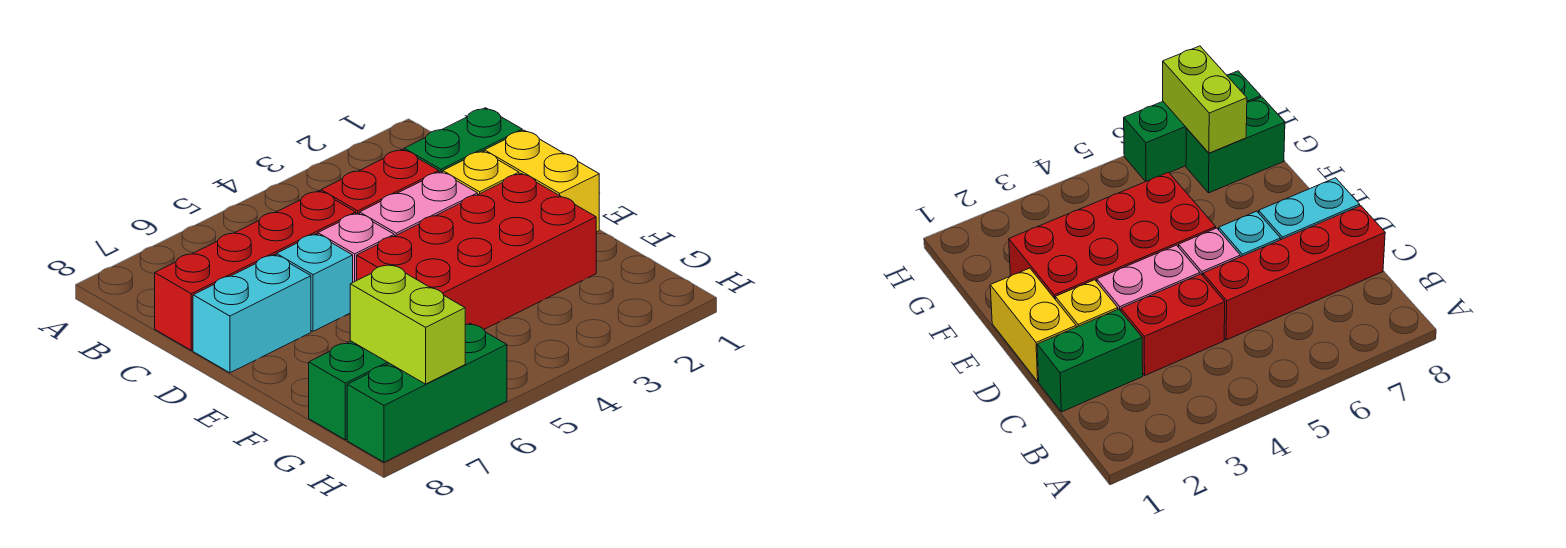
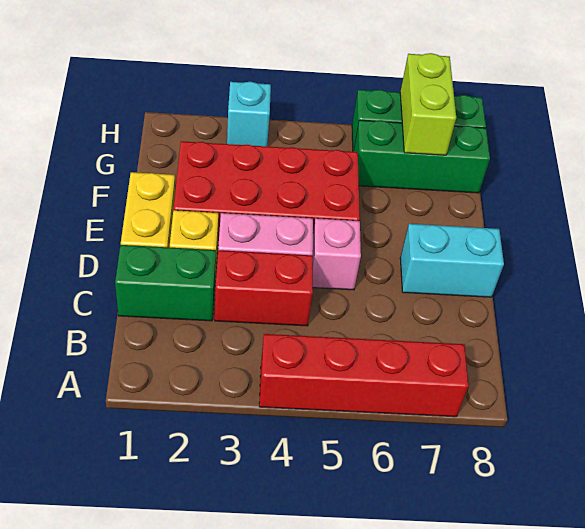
red brick C5:C8 level 1 -> red brick A4:A7 level 1
cyan brick D6 level 1 -> cyan brick H3 level 1
green brick G7:G8 level 1 -> green brick G6:G8 level 1

